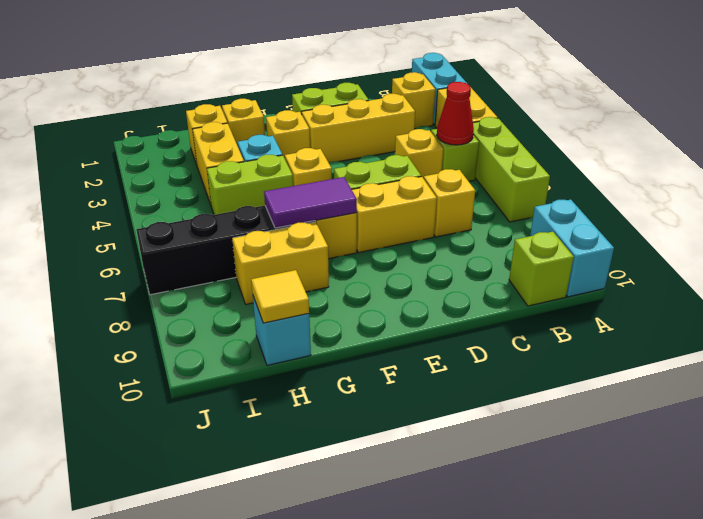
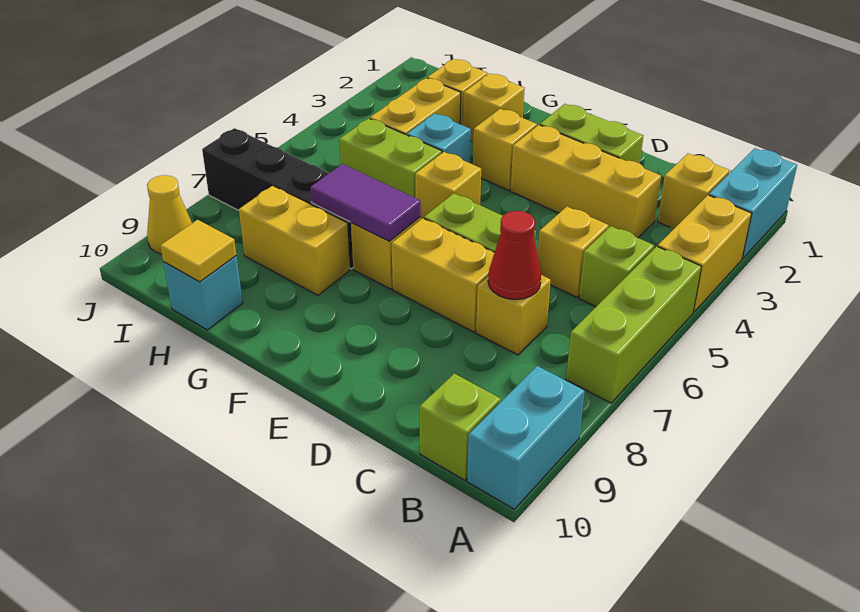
red cone B5 level 2 -> red cone C7 level 2
none -> yellow cone J9 level 1

